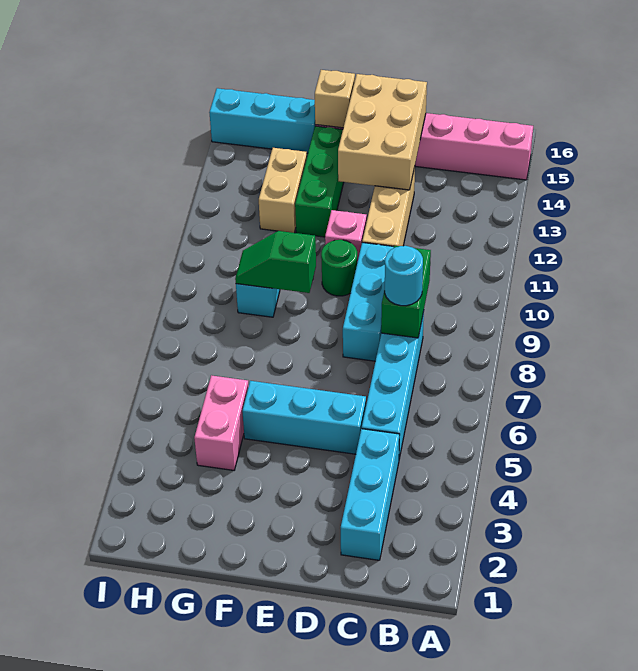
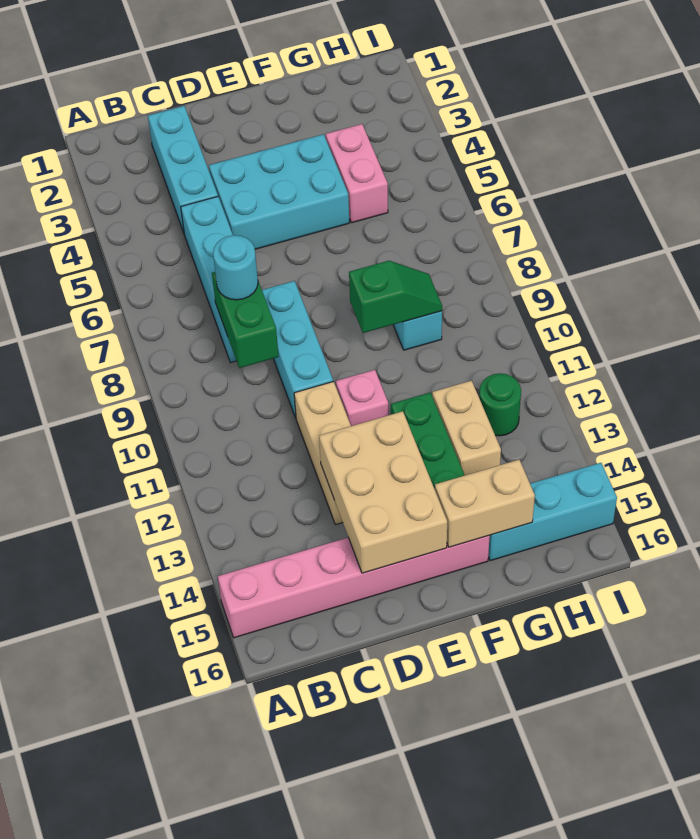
cyan brick D5:F5 level 1 -> cyan brick D4:F5 level 1
green round brick E10 level 1 -> green round brick H12 level 1
tan brick F15 level 2 -> tan brick F15:G15 level 2

